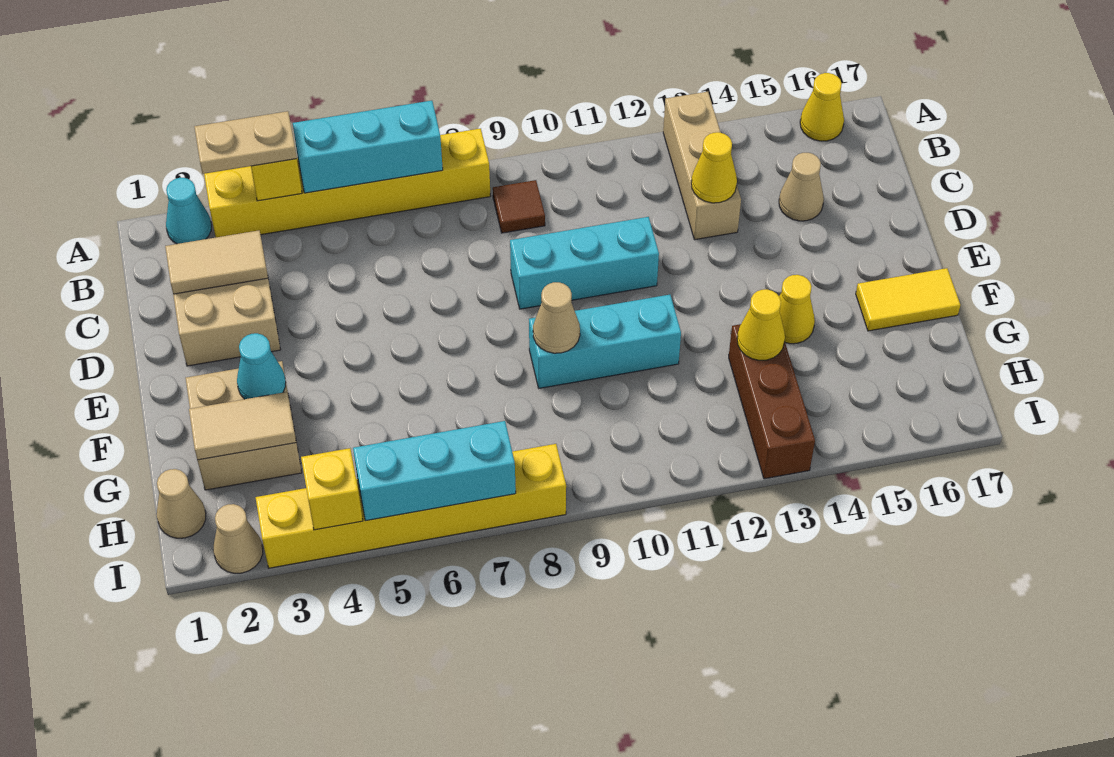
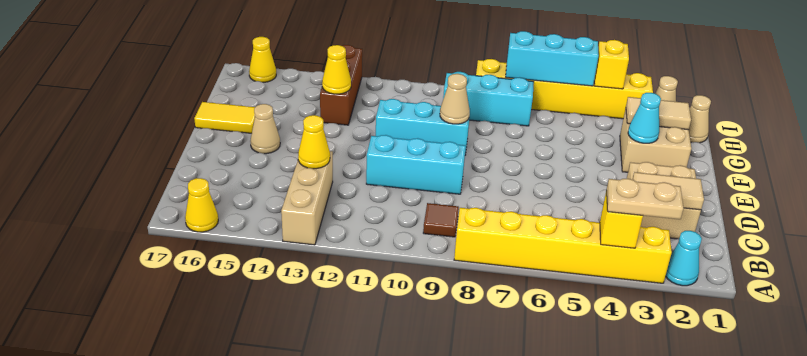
cyan brick A5:A7 level 2 -> cyan brick H7:H9 level 1
tan cone C15 level 1 -> tan cone E15 level 1
yellow cone F14 level 1 -> yellow cone I16 level 1

